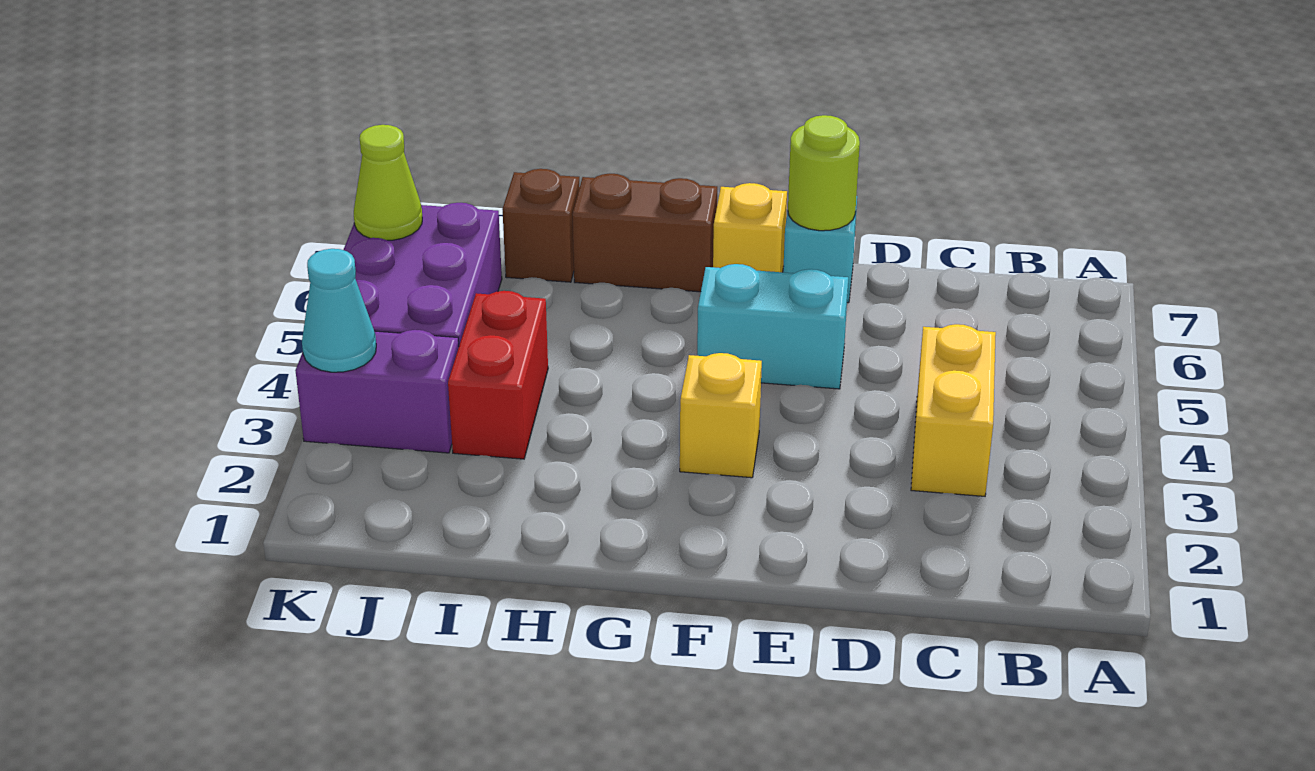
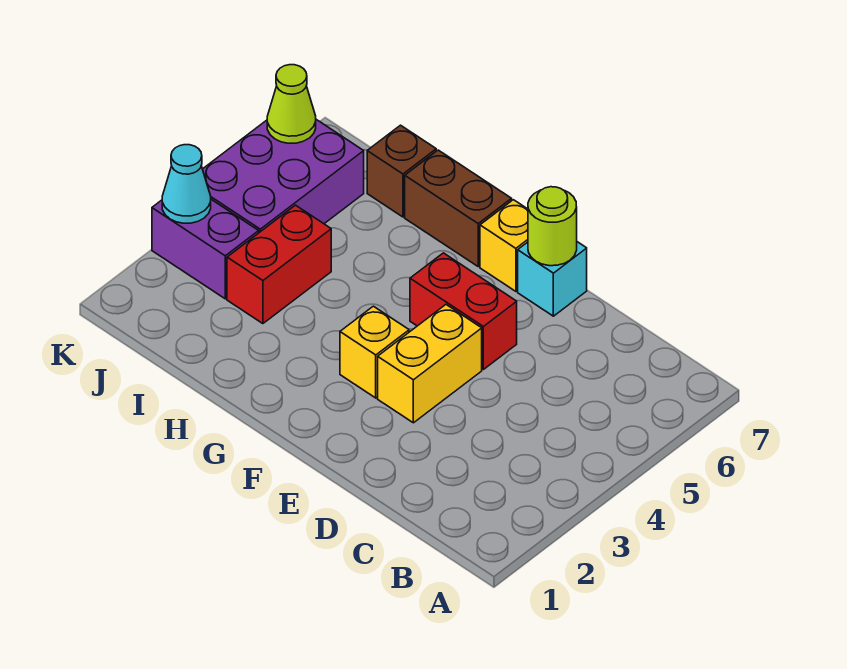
yellow brick C3:C4 level 1 -> yellow brick E3:E4 level 1
cyan brick E5:F5 level 1 -> red brick E5:F5 level 1

